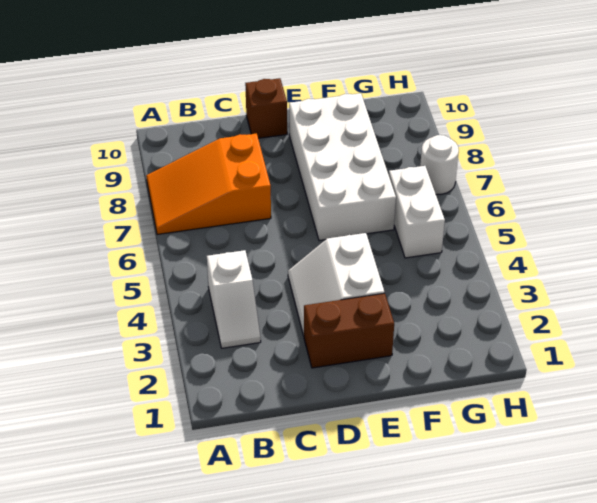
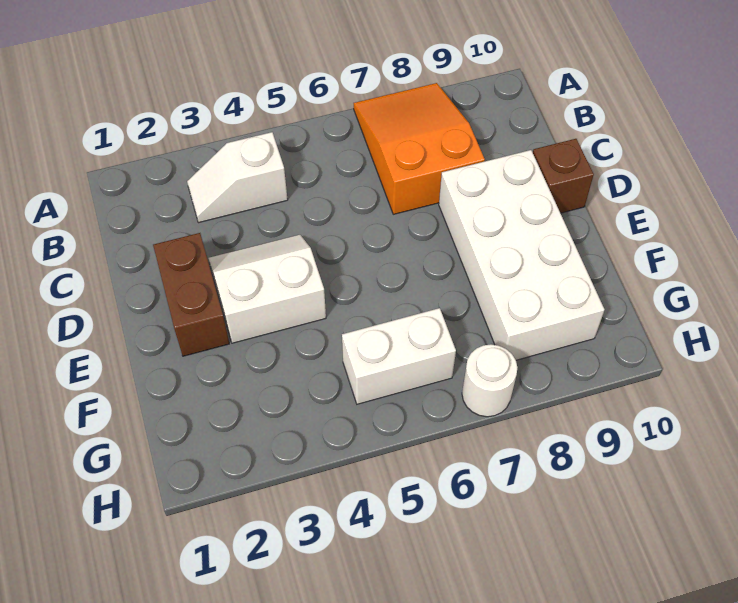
white brick E6:F9 level 1 -> white brick D8:G9 level 1

